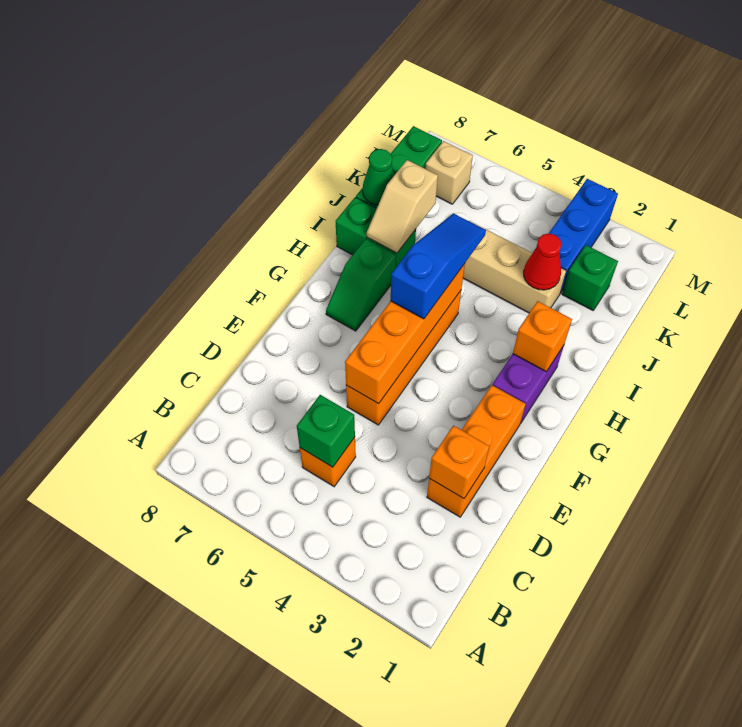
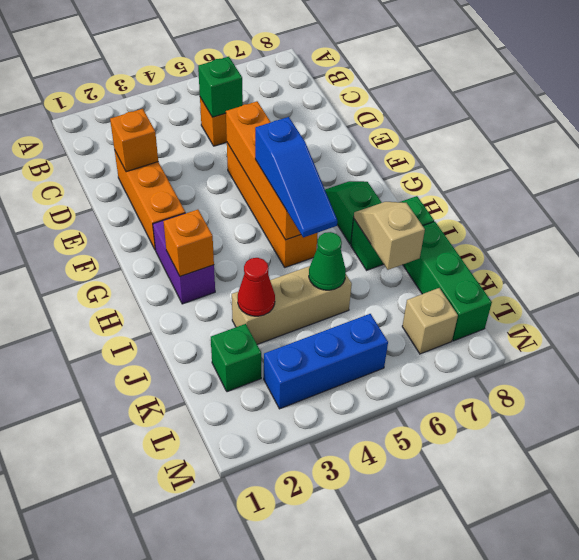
green cone J8 level 2 -> green cone J5 level 2
blue brick K3:M3 level 1 -> blue brick L3:L5 level 1

